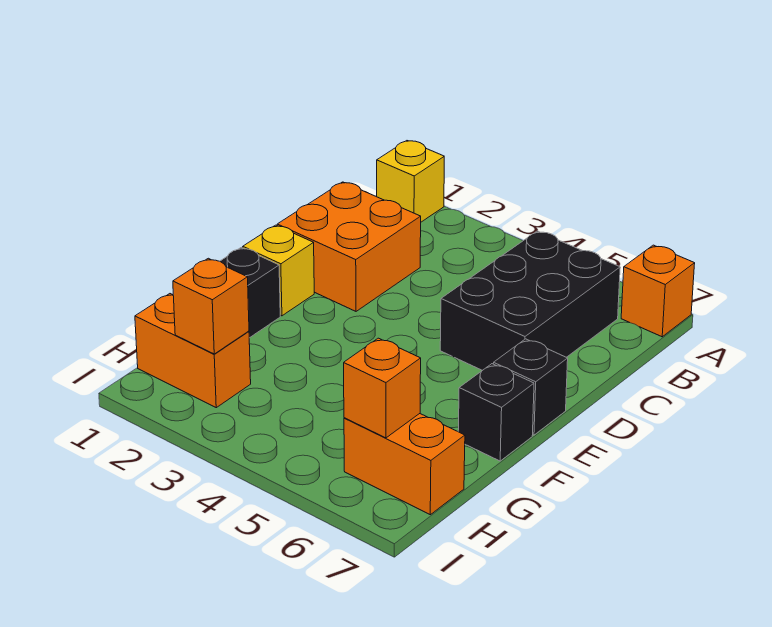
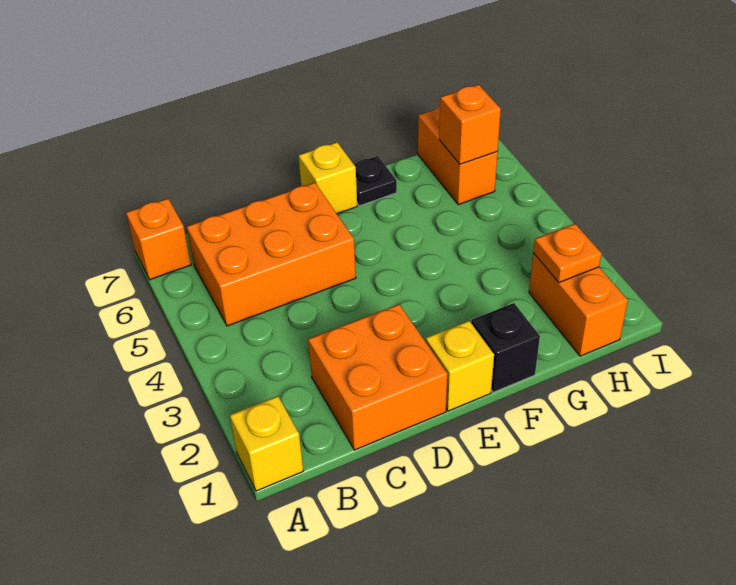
black brick B5:D6 level 1 -> orange brick B5:D6 level 1
black brick E7 level 1 -> yellow brick E7 level 1
black brick F7 level 1 -> black plate F7 level 1
orange brick H2 level 2 -> orange plate H2 level 2

